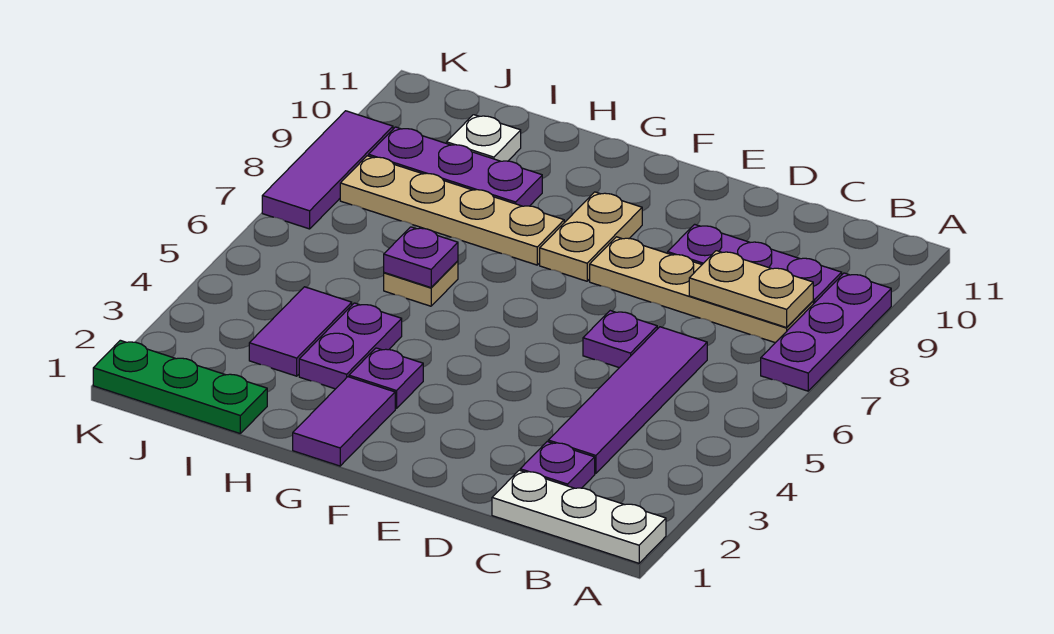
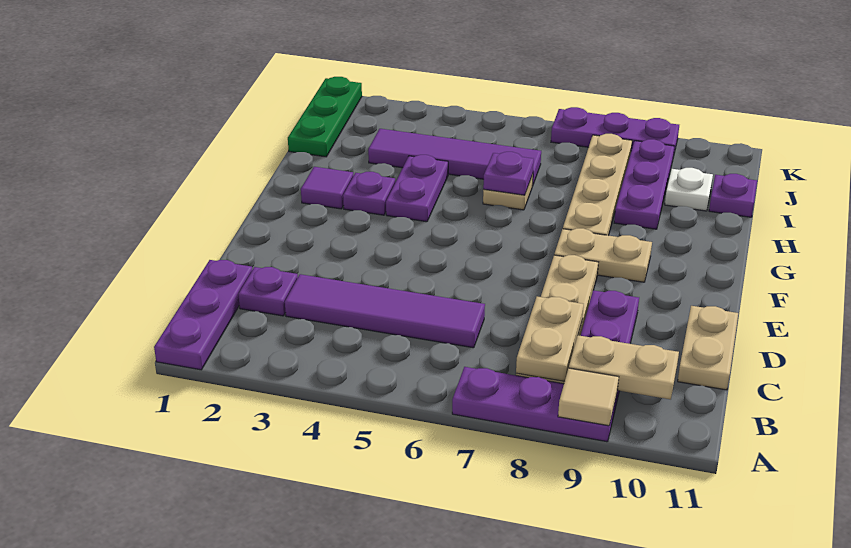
white plate A1:C1 level 1 -> purple plate A1:C1 level 1
none -> tan tile A9 level 2
none -> tan plate B9:B10 level 2
none -> tan plate C11:D11 level 1
purple plate D6 level 1 -> purple plate I11 level 1
purple tile G1:G2 level 1 -> purple tile G2 level 1
purple plate H3:H4 level 1 -> purple plate G4:H4 level 1
purple tile I3:I4 level 1 -> purple tile I3:I6 level 1
purple tile K7:K9 level 1 -> purple plate K7:K9 level 1

